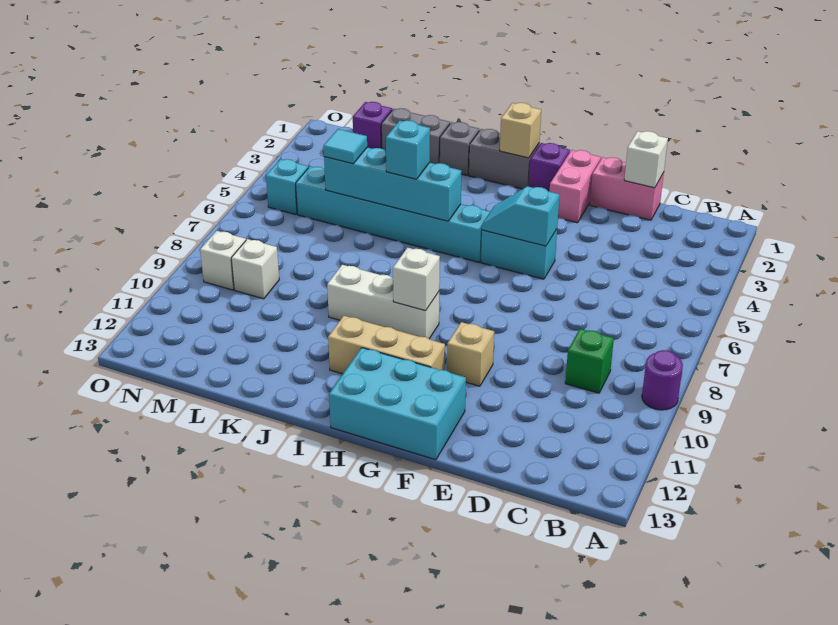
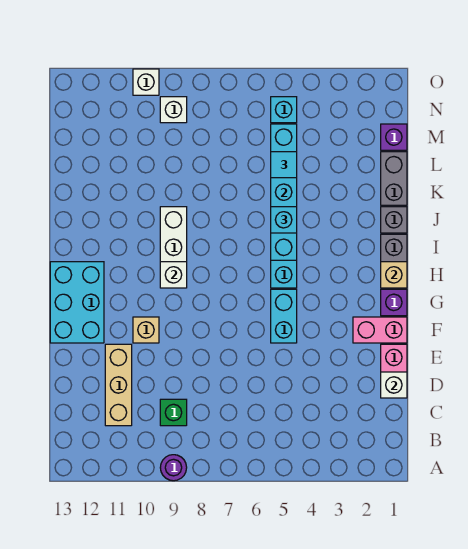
cyan slope F5:G5 level 2 top F -> none
tan brick G11:I11 level 1 -> tan brick C11:E11 level 1
white brick M9 level 1 -> white brick O10 level 1

